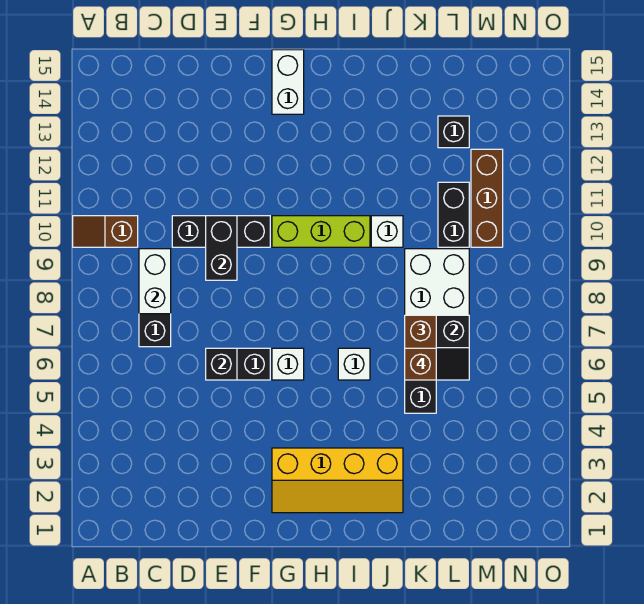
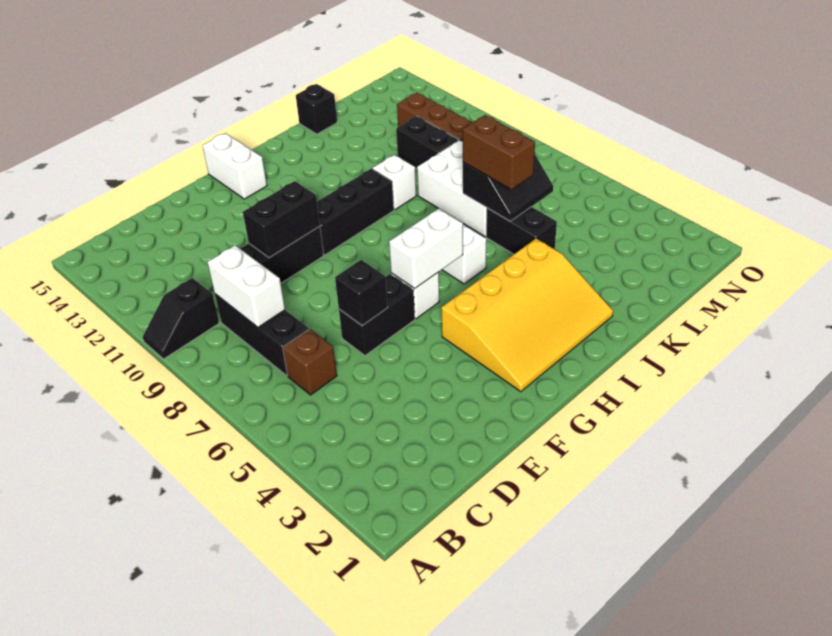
brown slope A10:B10 level 1 top B -> black slope A10:B10 level 1 top B
black brick E9:E10 level 2 -> black brick E10:F10 level 2
yellow slope G2:J3 level 1 top 3 -> yellow slope G2:J4 level 1 top 4
none -> white brick G6:H6 level 2
lime brick G10:I10 level 1 -> black brick G10:I10 level 1
brown brick K6 level 4 -> brown brick C6 level 1
black brick L13 level 1 -> black brick K15 level 1

